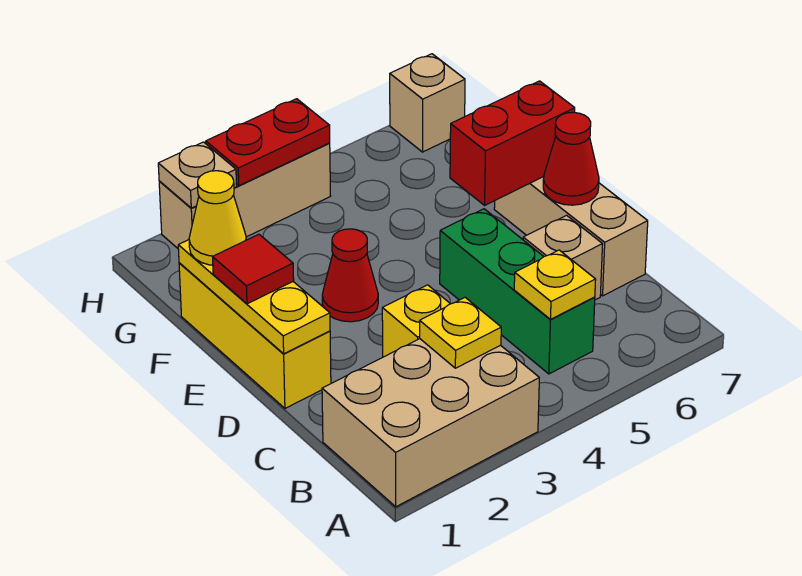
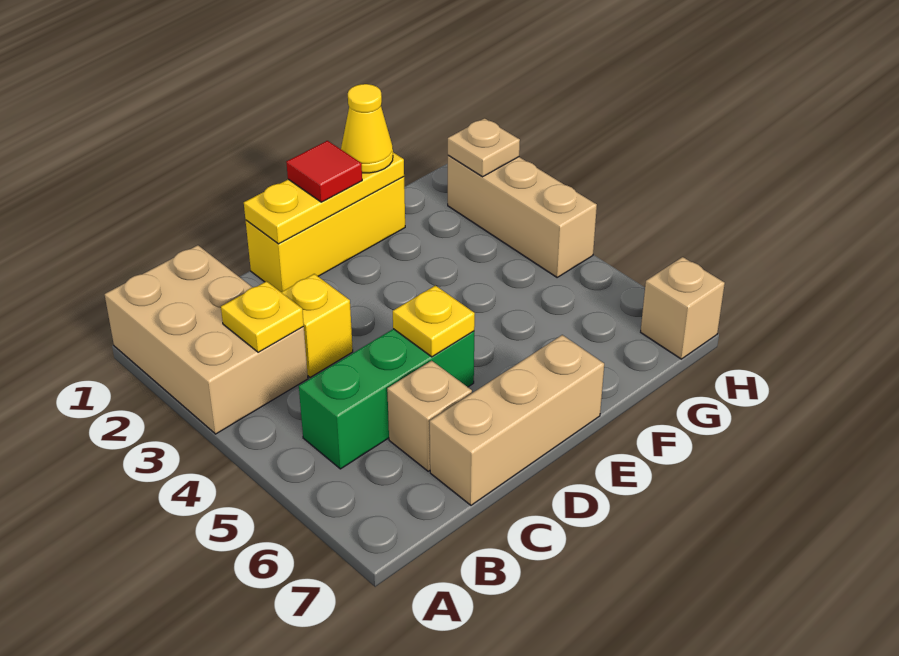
yellow plate B5 level 2 -> yellow plate D5 level 2
red cone D7 level 2 -> none
red cone E3 level 1 -> none
red brick E6:E7 level 2 -> none
red plate H3:H4 level 2 -> none

